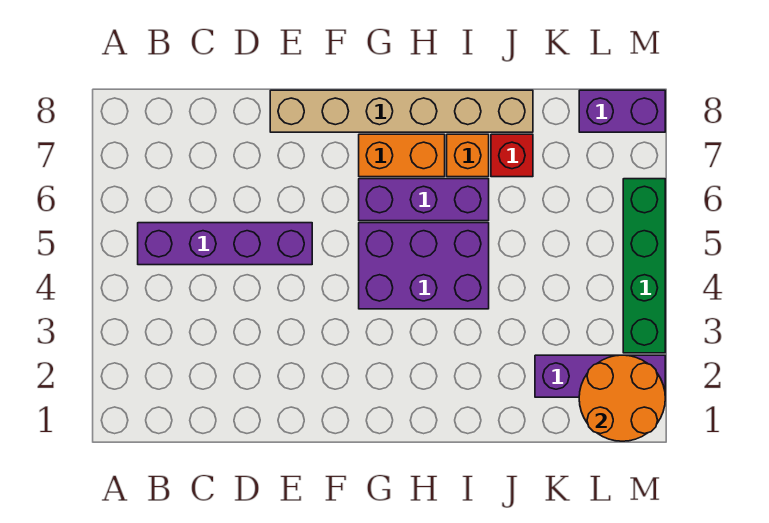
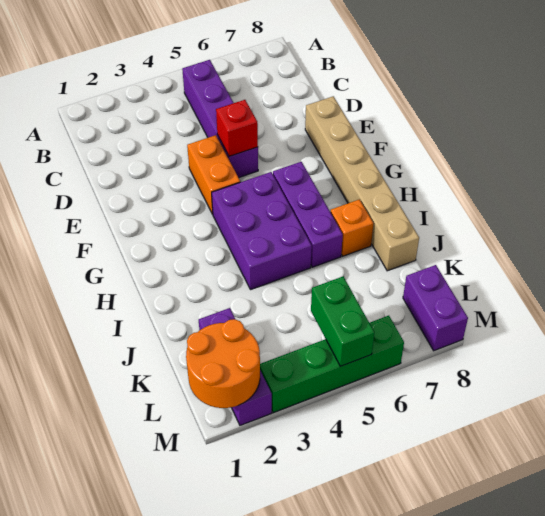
orange brick G7:H7 level 1 -> orange brick E4:F4 level 1
red brick J7 level 1 -> red brick E5 level 2
none -> green brick L5:M5 level 2

